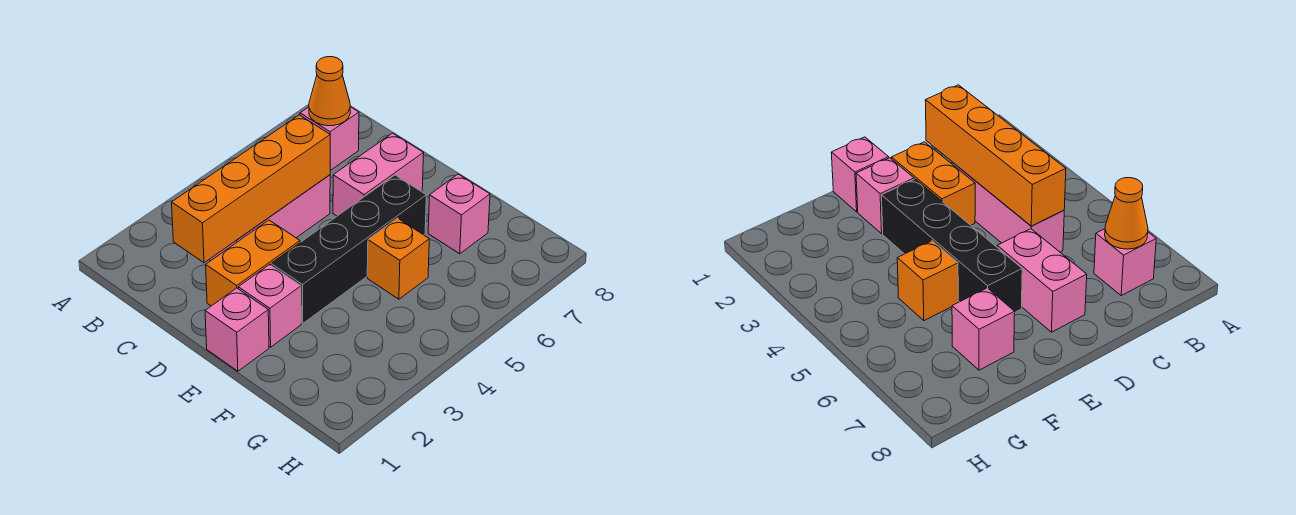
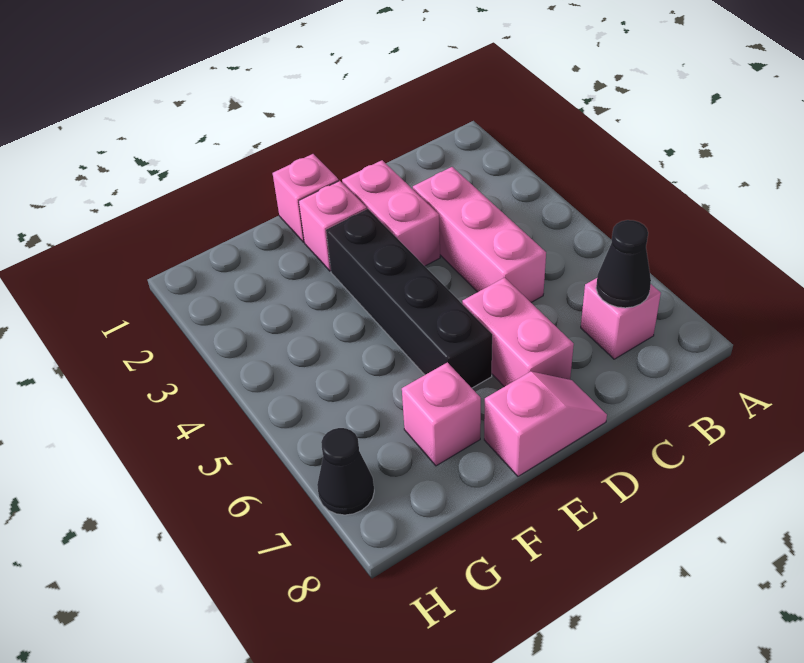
orange cone B7 level 2 -> black cone B7 level 2
orange brick C2:C5 level 2 -> none
orange brick D2:D3 level 1 -> pink brick D2:D3 level 1
none -> pink slope D8:E8 level 1 top E
orange brick F5 level 1 -> none
none -> black cone H7 level 1

